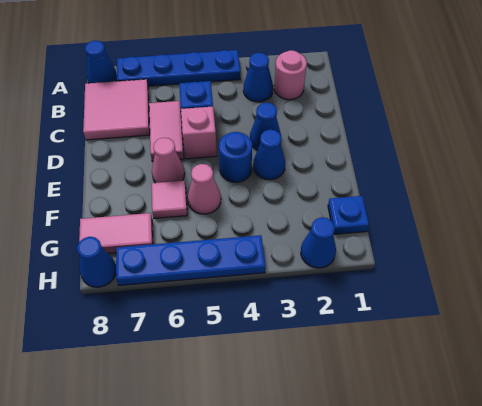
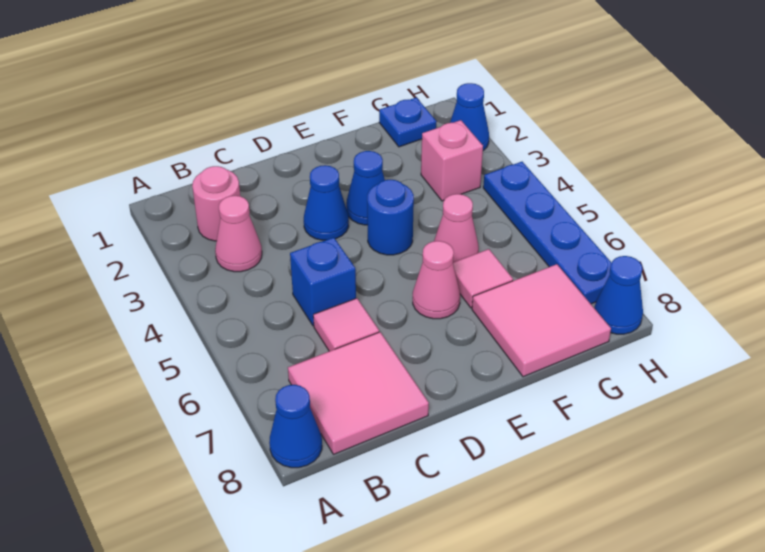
blue plate A4:A7 level 1 -> none
blue cone B3 level 1 -> pink cone B3 level 1
pink tile C6:D6 level 1 -> pink tile C6 level 1
pink brick D5 level 1 -> pink brick G3 level 1
pink tile G7:G8 level 1 -> pink tile F7:G8 level 1

